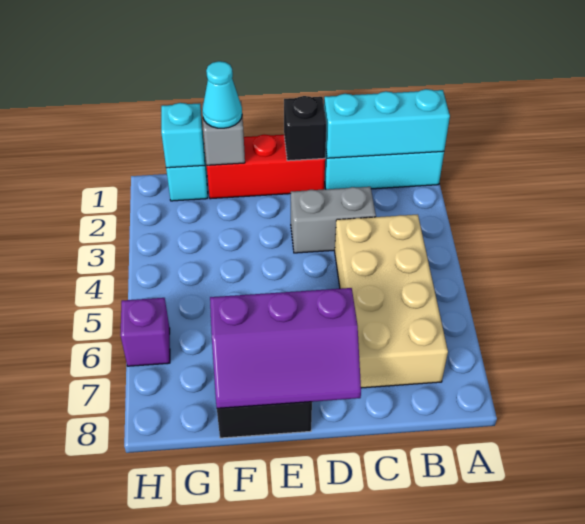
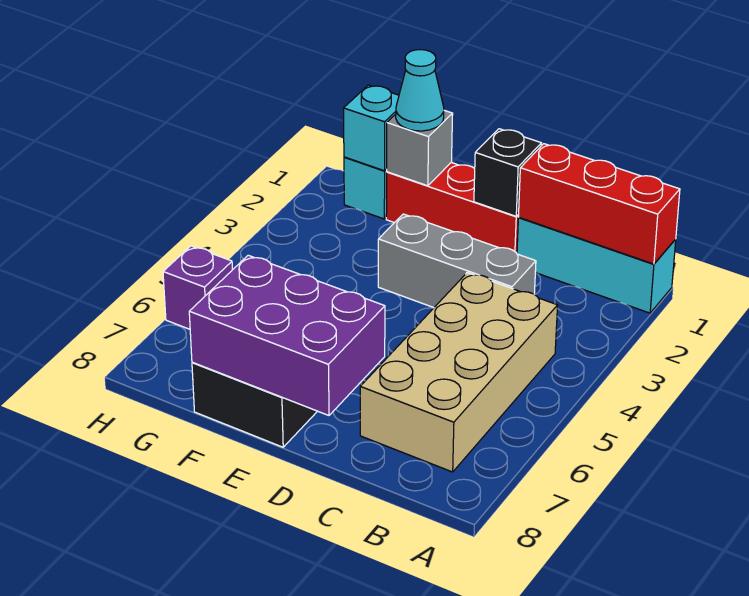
cyan brick A1:C1 level 2 -> red brick A1:C1 level 2
grey brick C3:D3 level 1 -> grey brick C3:E3 level 1
purple slope D7:F8 level 2 top 7 -> purple brick D7:F8 level 2

